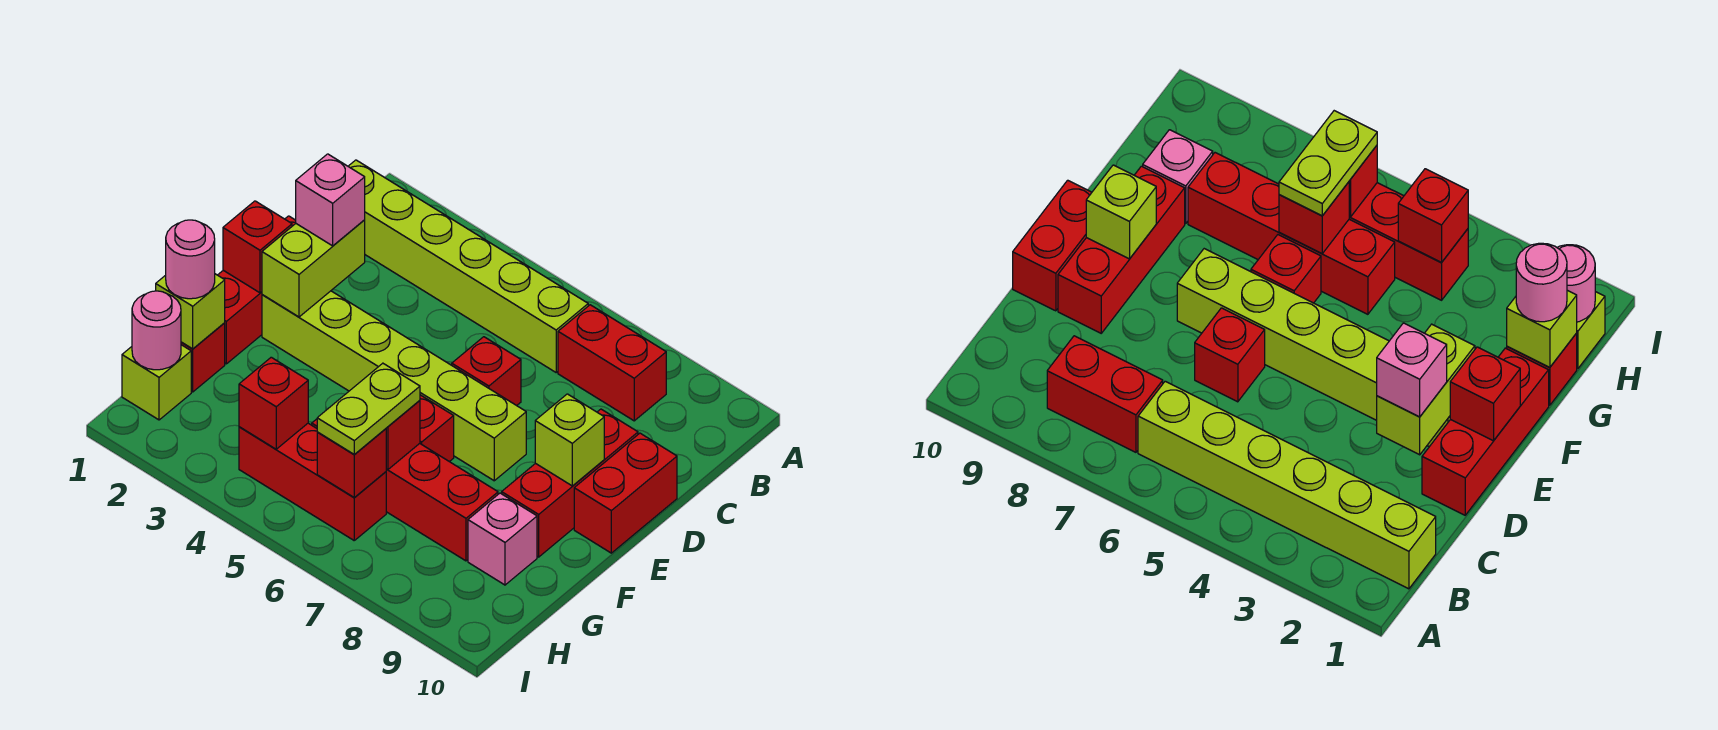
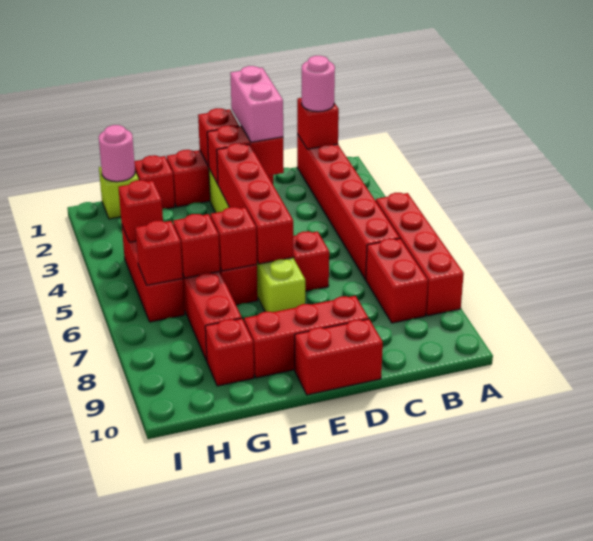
none -> red brick A5:A8 level 1
lime brick B1:B6 level 1 -> red brick B1:B6 level 1
none -> red brick B1 level 2
lime brick D2:E2 level 2 -> red brick D2:E2 level 2
pink brick D2 level 3 -> pink brick D1:D2 level 3
none -> red brick E3:E6 level 2
lime brick E9 level 2 -> none
none -> red brick F6 level 2
lime brick G1 level 2 -> none
pink round brick G1 level 3 -> pink round brick B1 level 3
lime plate G6:H6 level 3 -> none
pink brick G9 level 1 -> red brick G9 level 1

